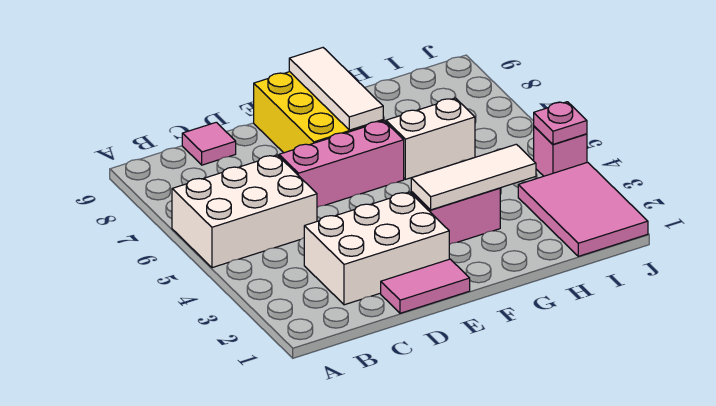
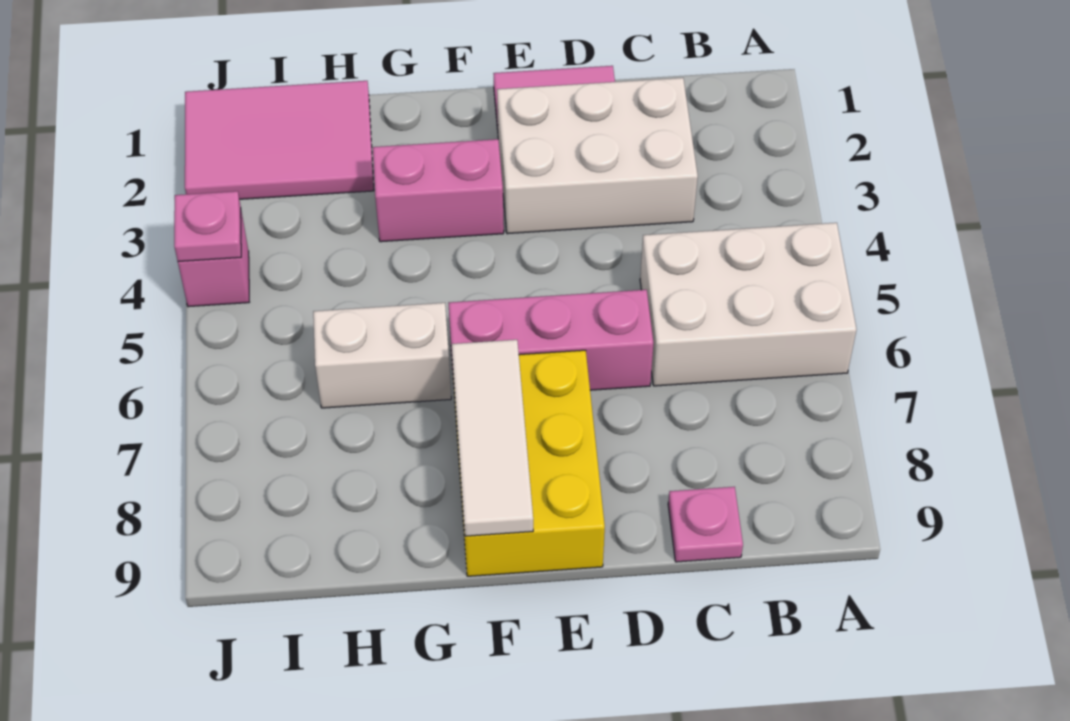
pink tile C9 level 1 -> pink plate C9 level 1
white tile F3:H3 level 2 -> none
pink tile I1:J3 level 1 -> pink tile H1:J2 level 1

